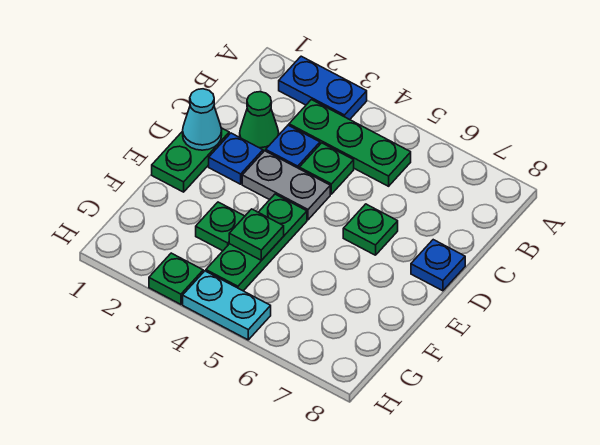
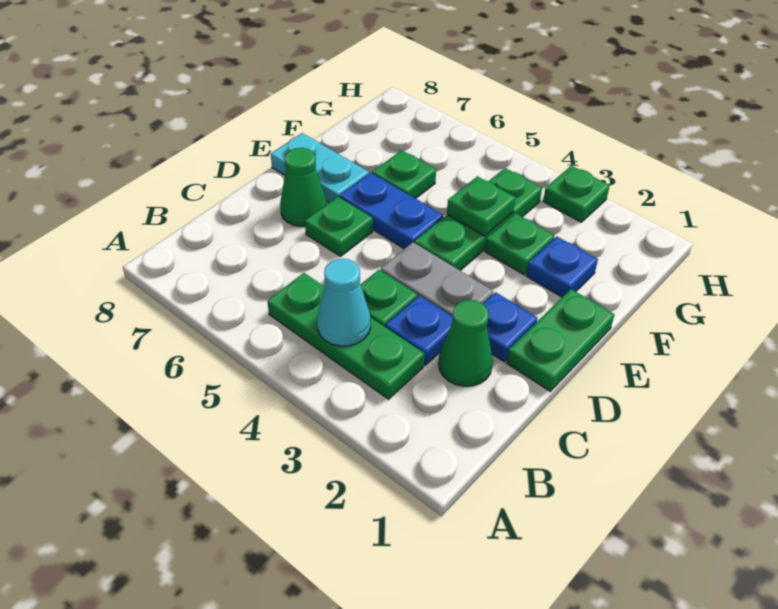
blue plate A2:A3 level 1 -> blue plate E5:E6 level 1
cyan cone D1 level 2 -> cyan cone B4 level 2
none -> green cone D7 level 1
blue plate D8 level 1 -> blue plate F2 level 1
none -> green plate F6 level 1
cyan plate H4:H5 level 1 -> cyan plate E7:E8 level 1

